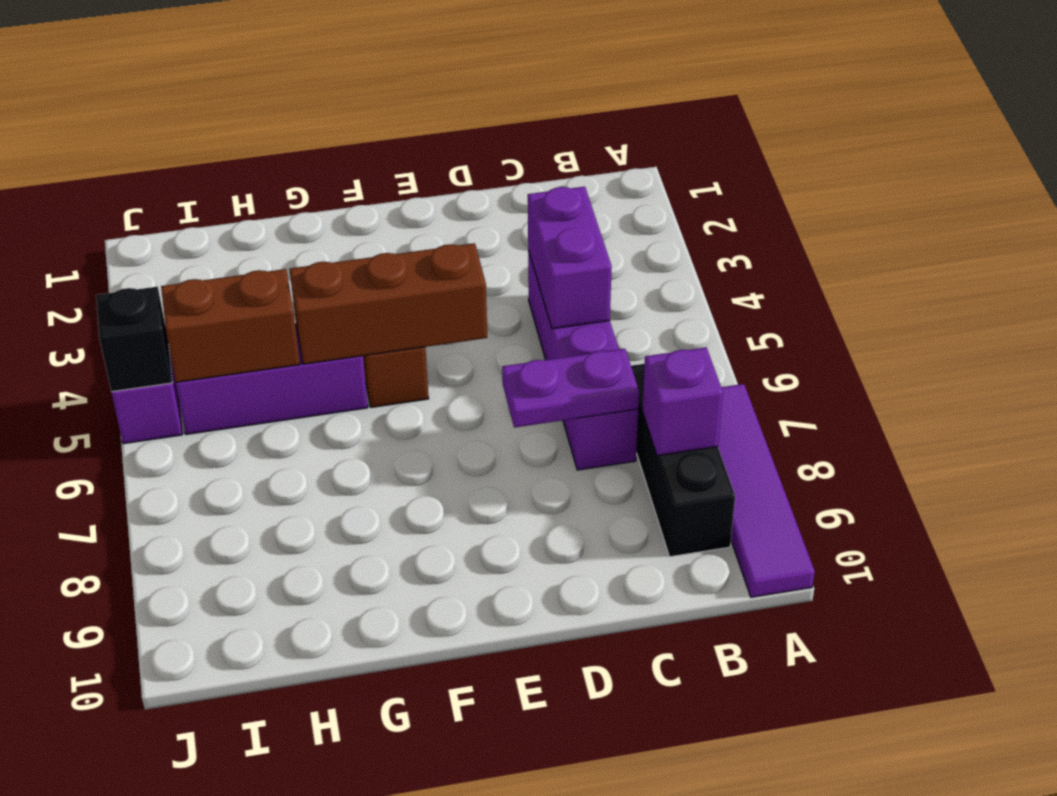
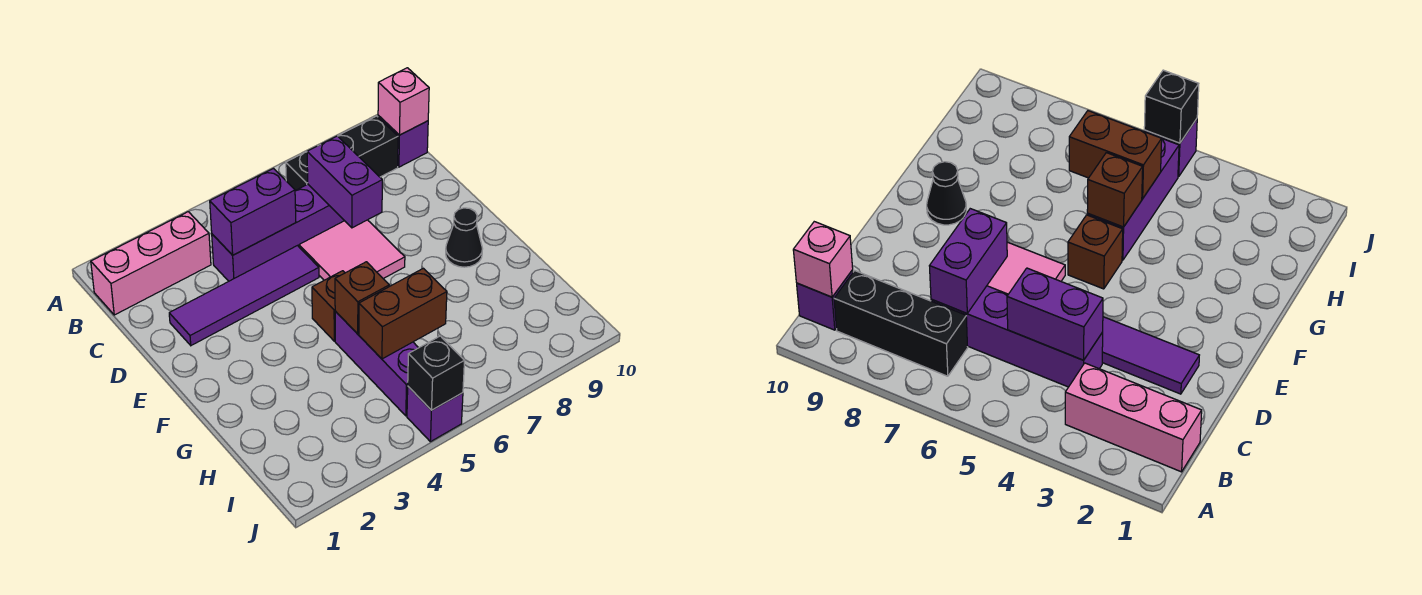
purple tile A7:A10 level 1 -> purple tile D2:D5 level 1
none -> pink brick B1:B3 level 1
purple brick B8 level 2 -> purple brick B10 level 1
none -> pink brick B10 level 2
purple plate C7:D7 level 2 -> purple brick C7:D7 level 2
none -> pink tile D6:E7 level 1
brown brick E5:G5 level 2 -> brown brick G5 level 2
none -> black cone F9 level 1
brown brick H5:I5 level 2 -> brown brick H5:H6 level 2

